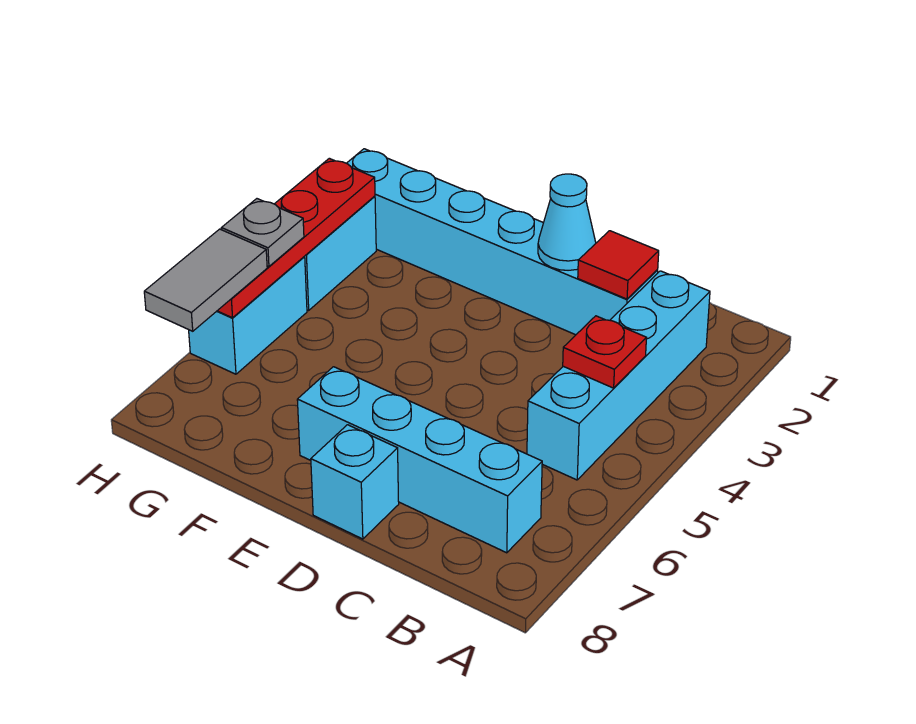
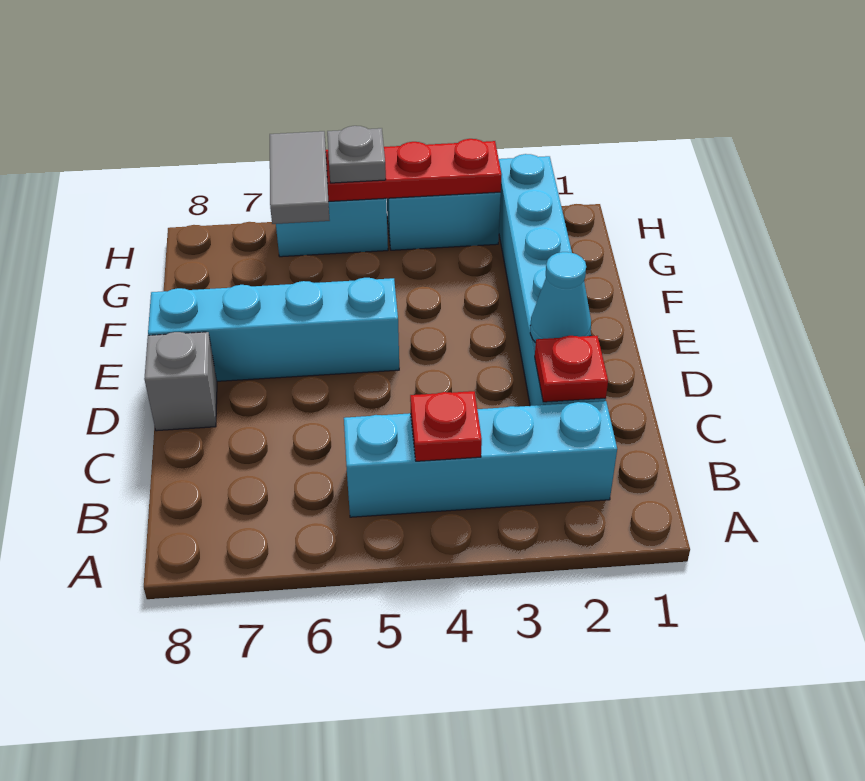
cyan brick B7:E7 level 1 -> cyan brick E5:E8 level 1
red tile C2 level 2 -> red plate C2 level 2
cyan brick D8 level 1 -> grey brick D8 level 1
grey tile H6:H7 level 3 -> grey tile G6:H6 level 3

